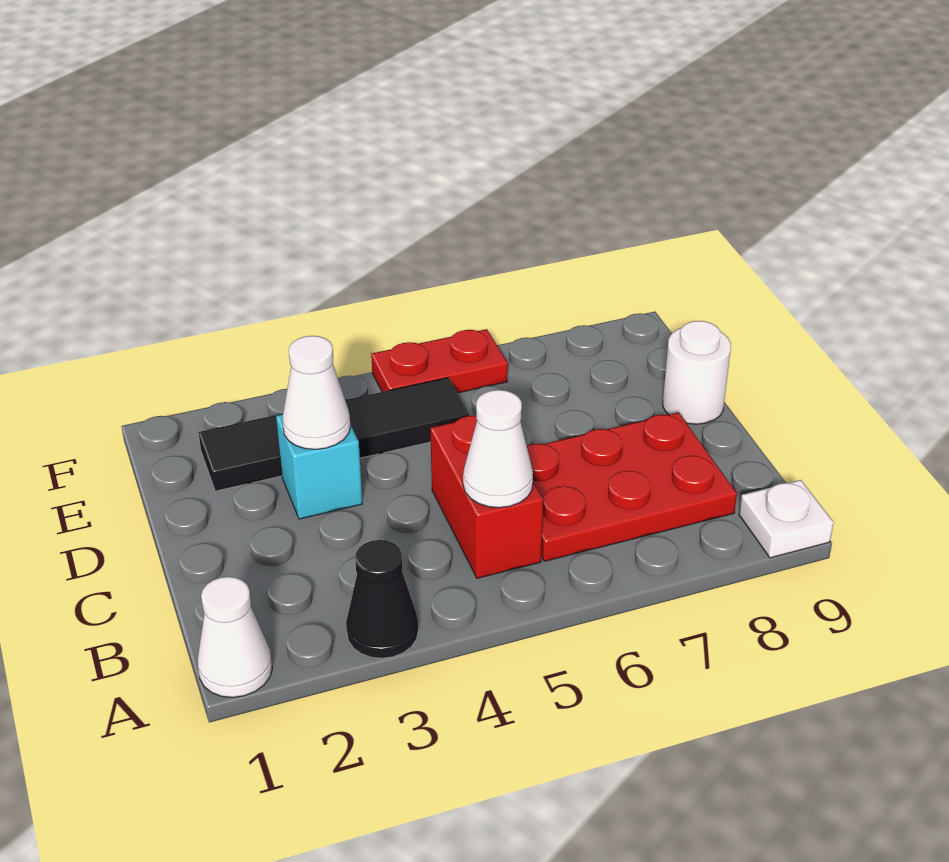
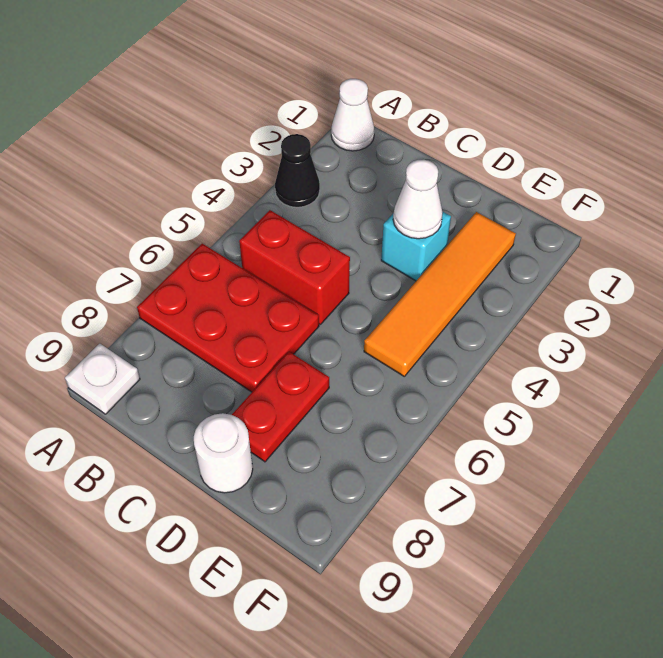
white cone B5 level 2 -> none
red plate B6:C8 level 1 -> red plate A6:C7 level 1
black tile E2:E5 level 1 -> orange tile E2:E5 level 1
red plate F5:F6 level 1 -> red plate D7:D8 level 1

